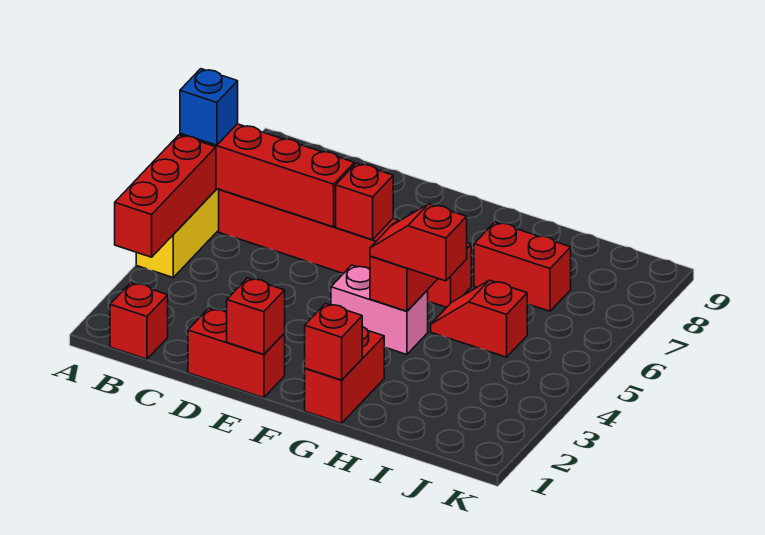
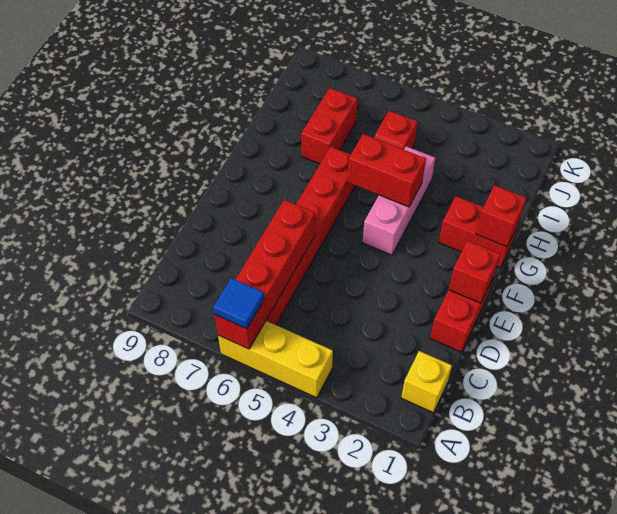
red brick A3:A5 level 2 -> none
blue brick A6 level 3 -> blue tile A6 level 3
red brick B1 level 1 -> yellow brick B1 level 1
red brick E6 level 2 -> none
pink brick F4:G4 level 1 -> pink brick F4:H4 level 1
red slope G4:H4 level 3 top H -> none

